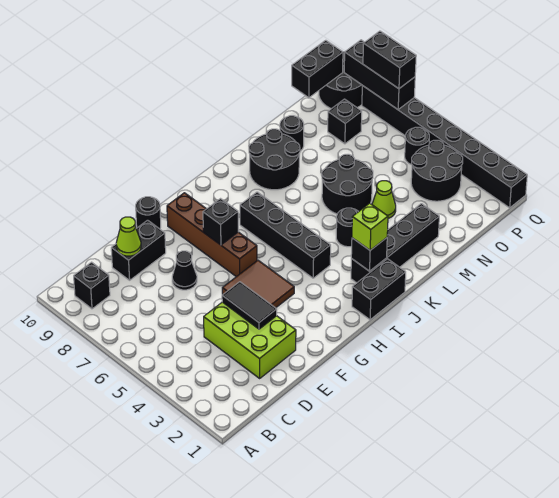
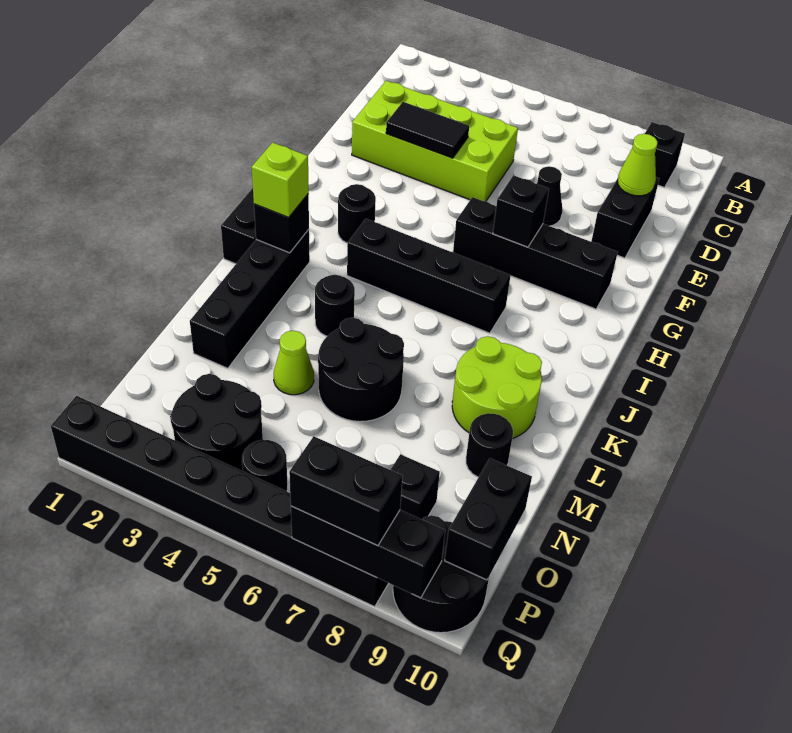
lime brick D2:E4 level 1 -> lime brick D2:E5 level 1
brown tile F4:G5 level 1 -> none
black round brick F10 level 1 -> black round brick H3 level 1
brown brick G6:G9 level 1 -> black brick G6:G9 level 1
black round brick K8:L9 level 1 -> lime round brick K8:L9 level 1

